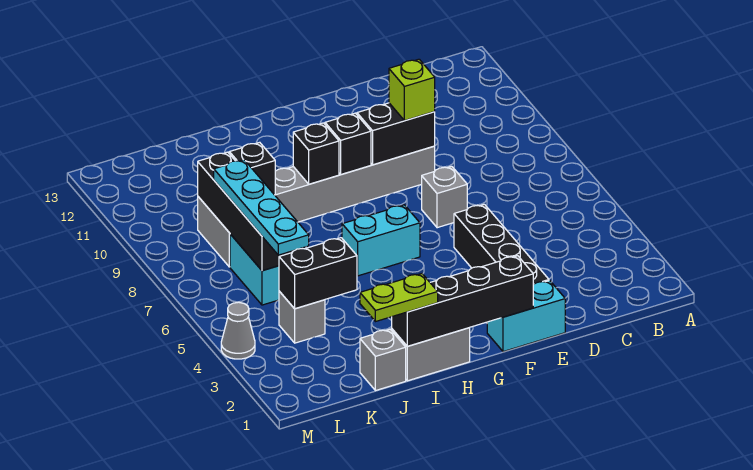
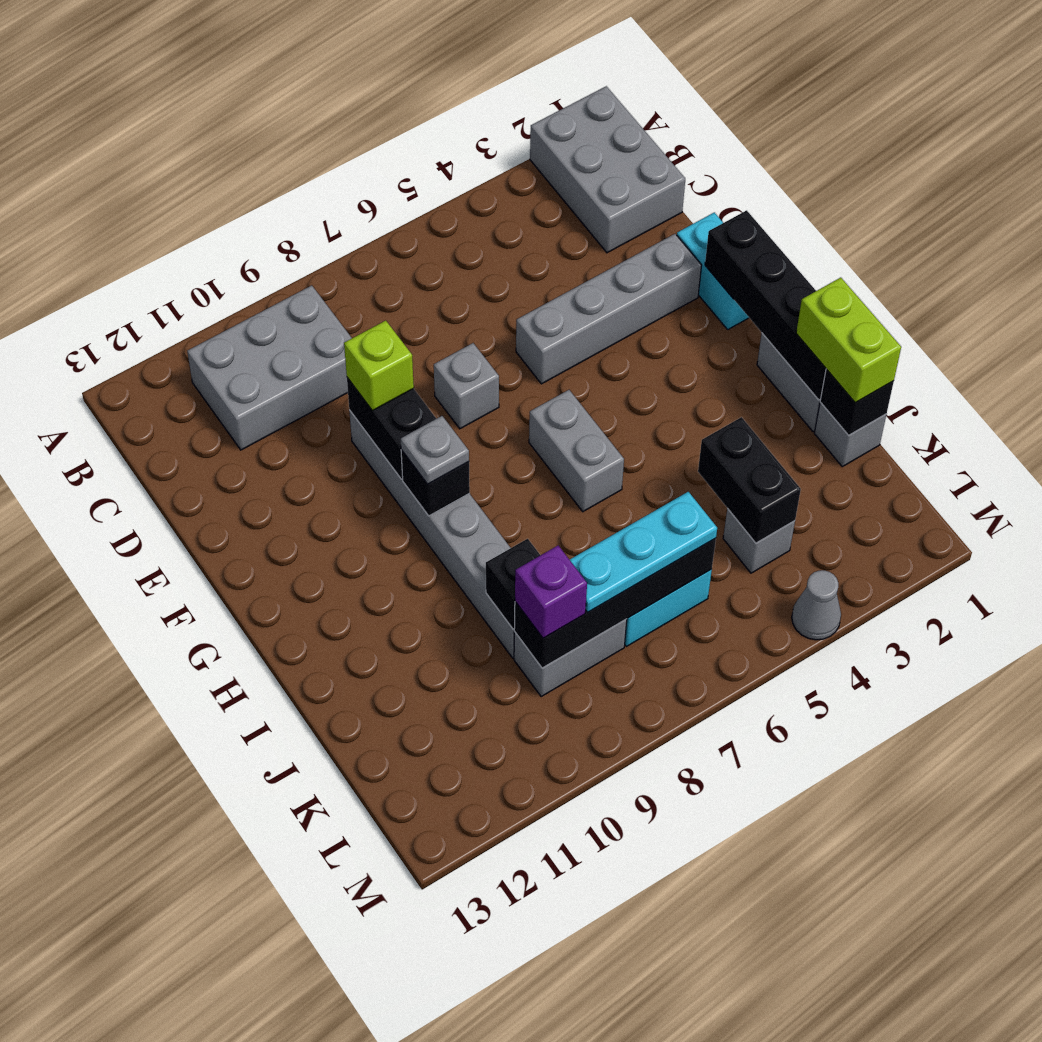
none -> grey brick A1:C2 level 1
none -> grey brick B9:C11 level 1
black brick E2:E5 level 1 -> grey brick E2:E5 level 1
cyan brick G6:H6 level 1 -> grey brick G6:H6 level 1
none -> grey plate G9 level 3
black brick H9 level 2 -> black brick J1 level 2
lime plate I1:J1 level 3 -> lime brick I1:J1 level 3
cyan plate K5:K8 level 3 -> cyan plate K6:K8 level 3
none -> purple brick K9 level 3

